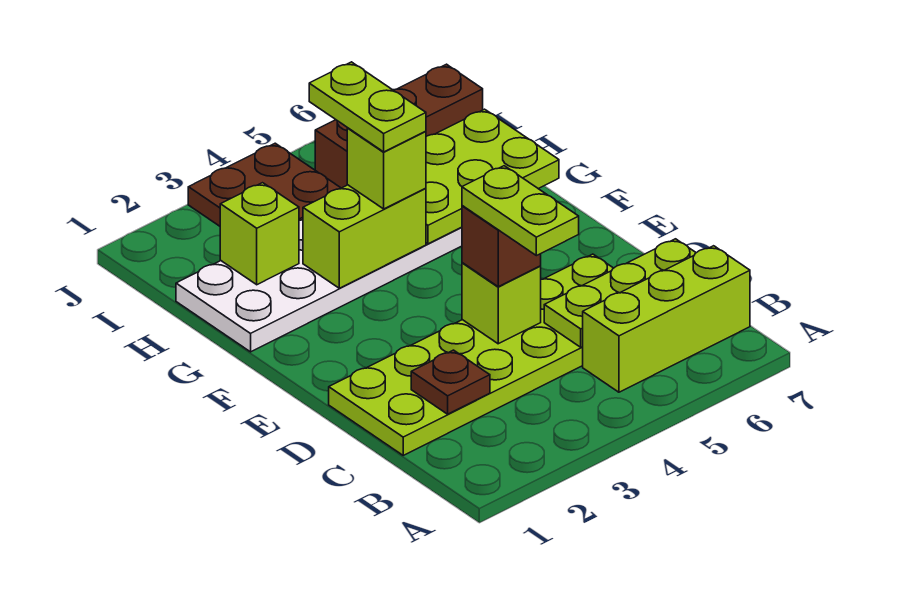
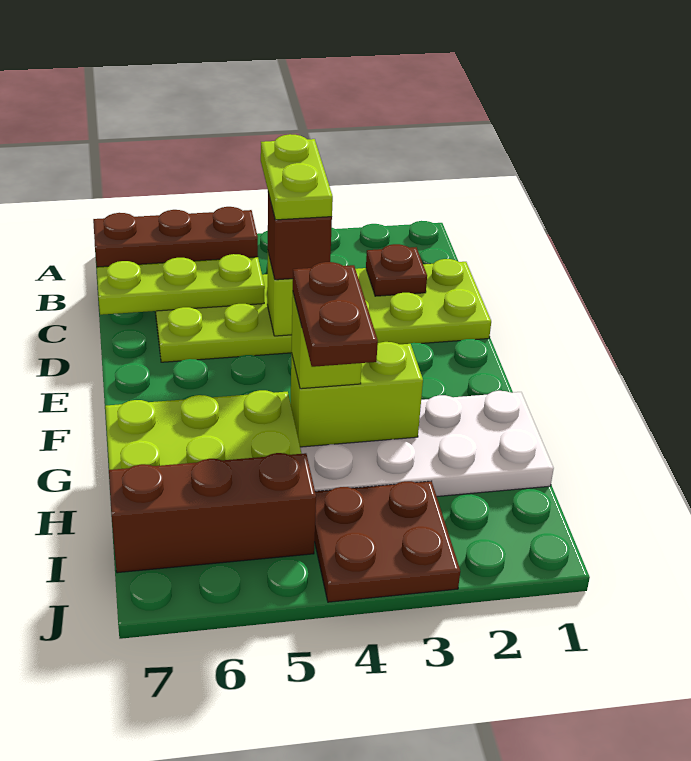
lime brick B5:B7 level 1 -> brown brick B5:B7 level 1
lime plate G4:H4 level 4 -> brown plate G4:H4 level 4
lime brick H2 level 2 -> none

